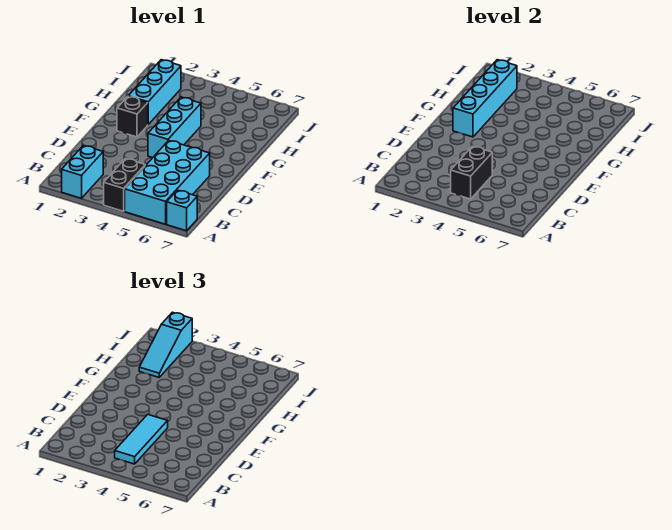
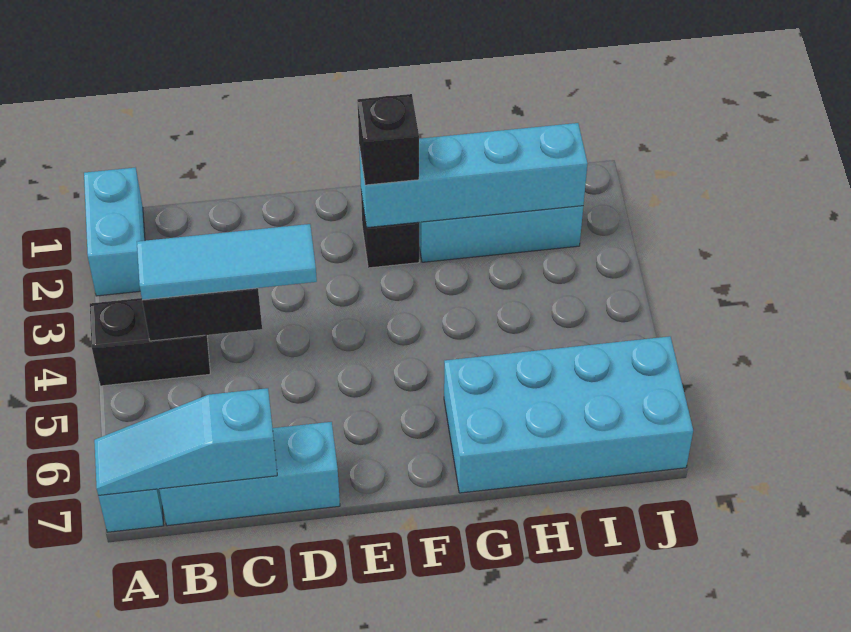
cyan brick A2:B2 level 1 -> cyan brick A1:A2 level 1
cyan brick A5:D6 level 1 -> cyan brick G6:J7 level 1
cyan brick E4:G4 level 1 -> cyan brick B7:D7 level 1
none -> black brick F2 level 3
cyan slope H2:J2 level 3 top J -> cyan slope A7:C7 level 2 top C

